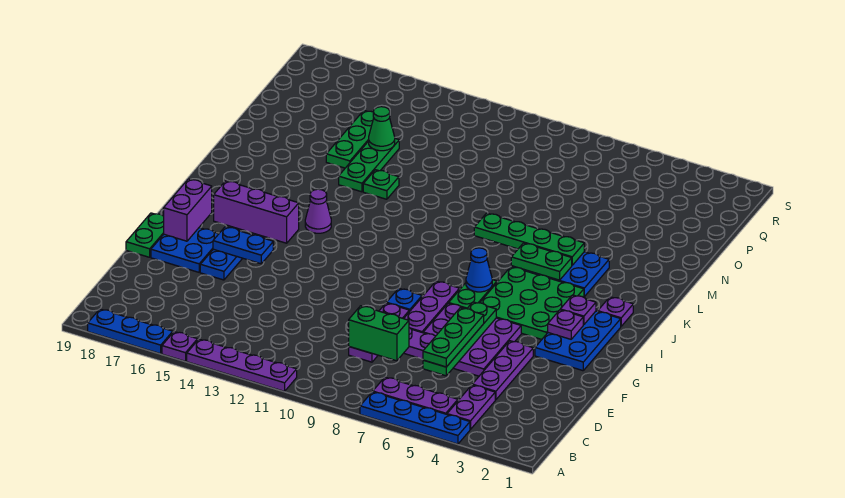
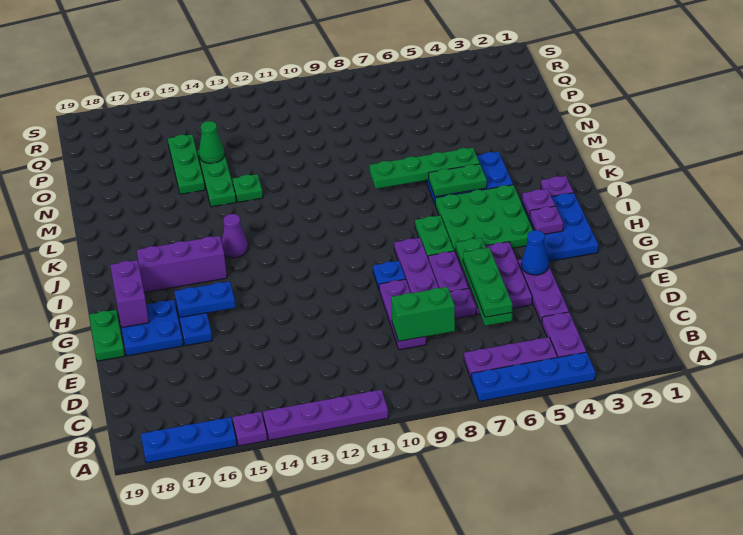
blue cone I7 level 2 -> blue cone F4 level 2

